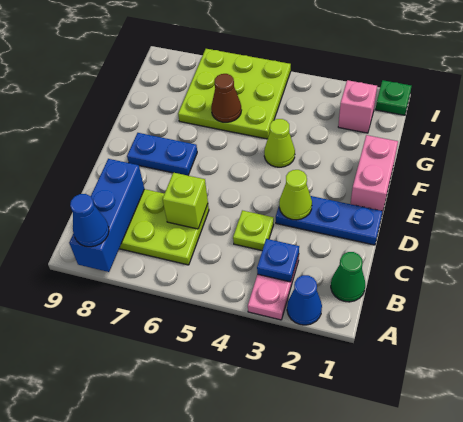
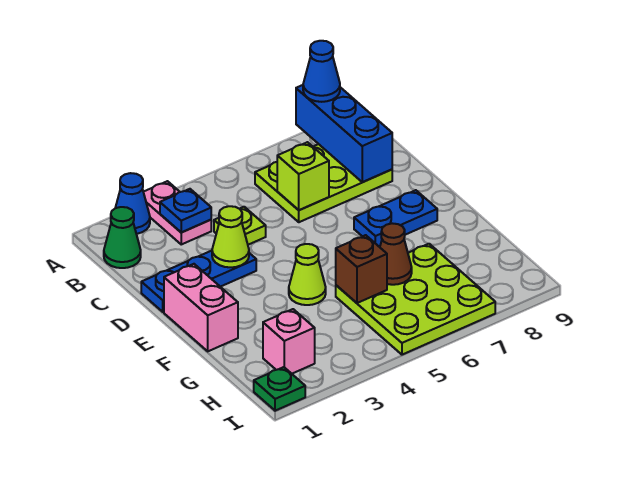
none -> brown brick G5 level 2

